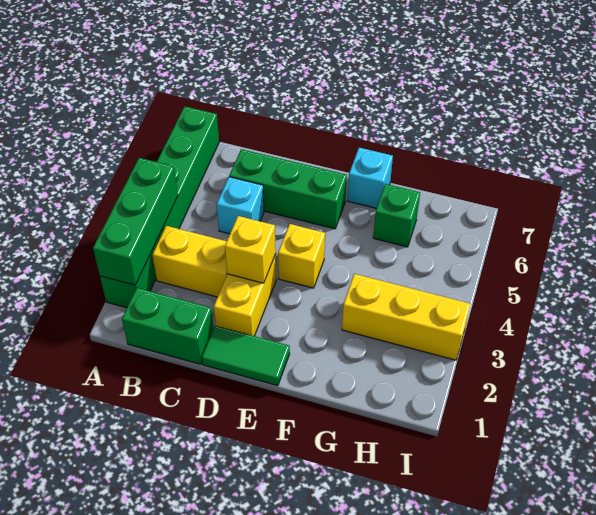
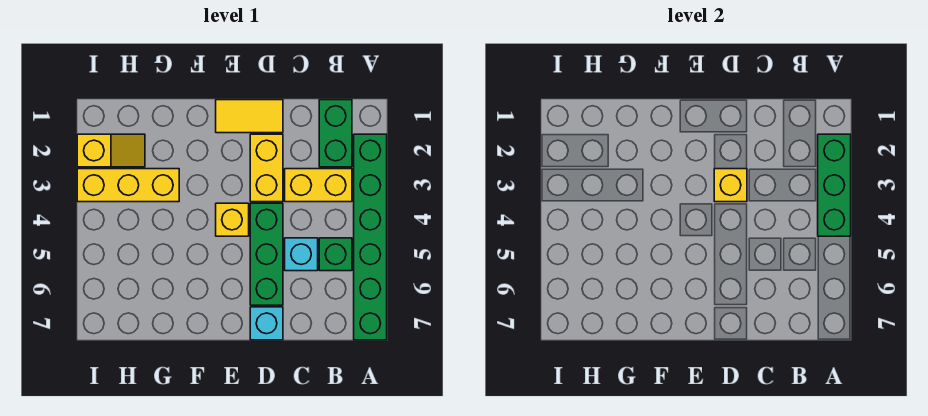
green brick B1:C1 level 1 -> green brick B1:B2 level 1
green brick C6:E6 level 1 -> green brick D4:D6 level 1
green tile D1:E1 level 1 -> yellow tile D1:E1 level 1
cyan brick F7 level 1 -> cyan brick D7 level 1
green brick G6 level 1 -> green brick B5 level 1
none -> yellow slope H2:I2 level 1 top I

